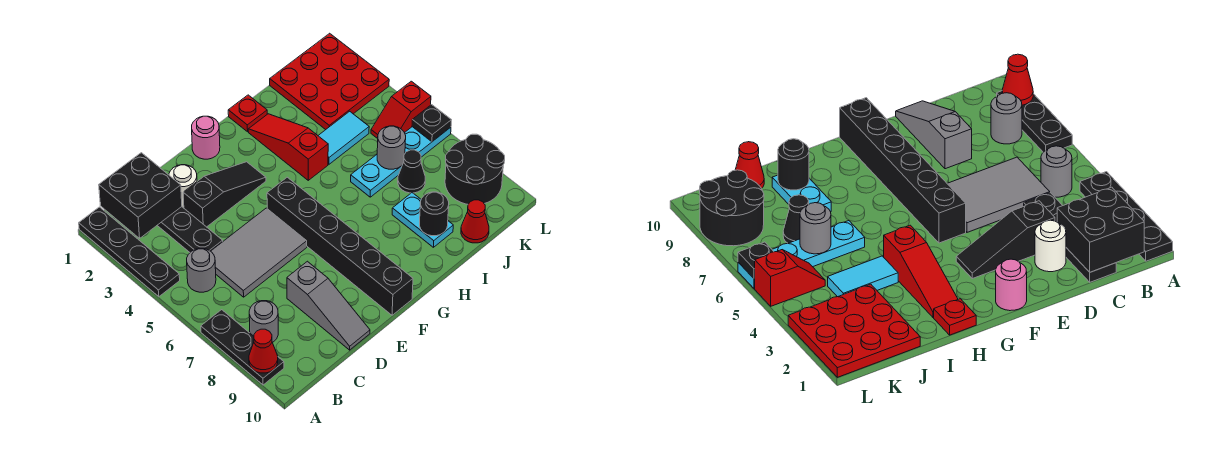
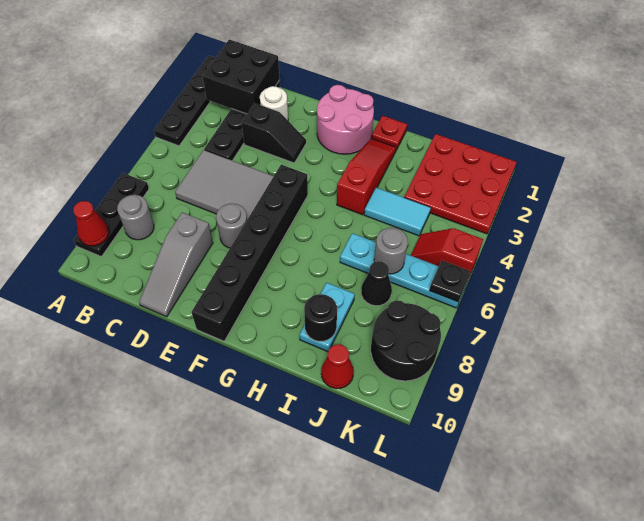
grey round brick B5 level 1 -> grey round brick E7 level 1
black slope D3:F3 level 1 top D -> black slope D3:E3 level 1 top D
pink round brick F1 level 1 -> pink round brick F1:G2 level 1

